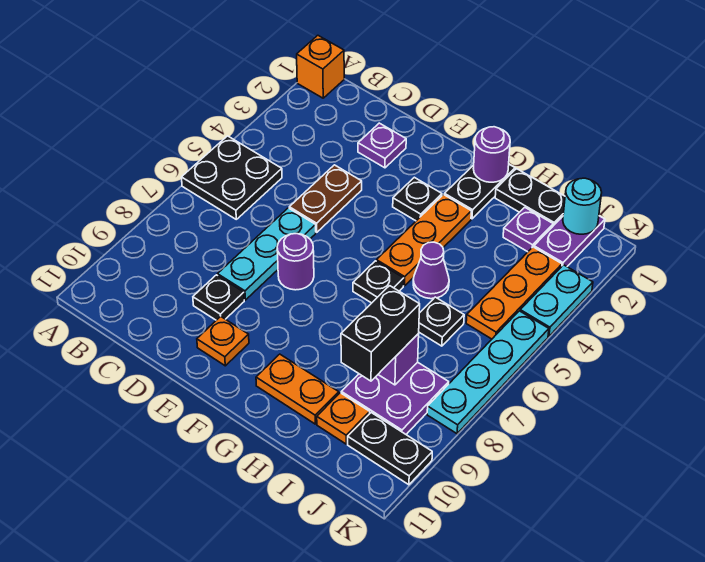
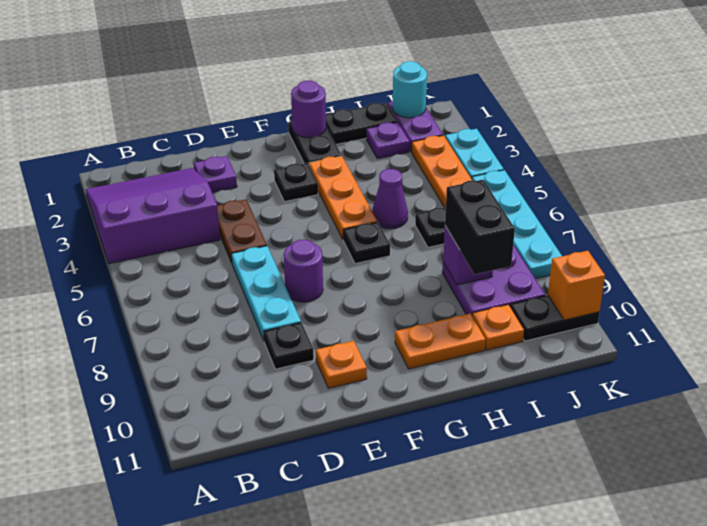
orange brick A1 level 1 -> orange brick K10 level 2
none -> purple slope A2:C4 level 1 top 4
black plate A5:B6 level 1 -> none

